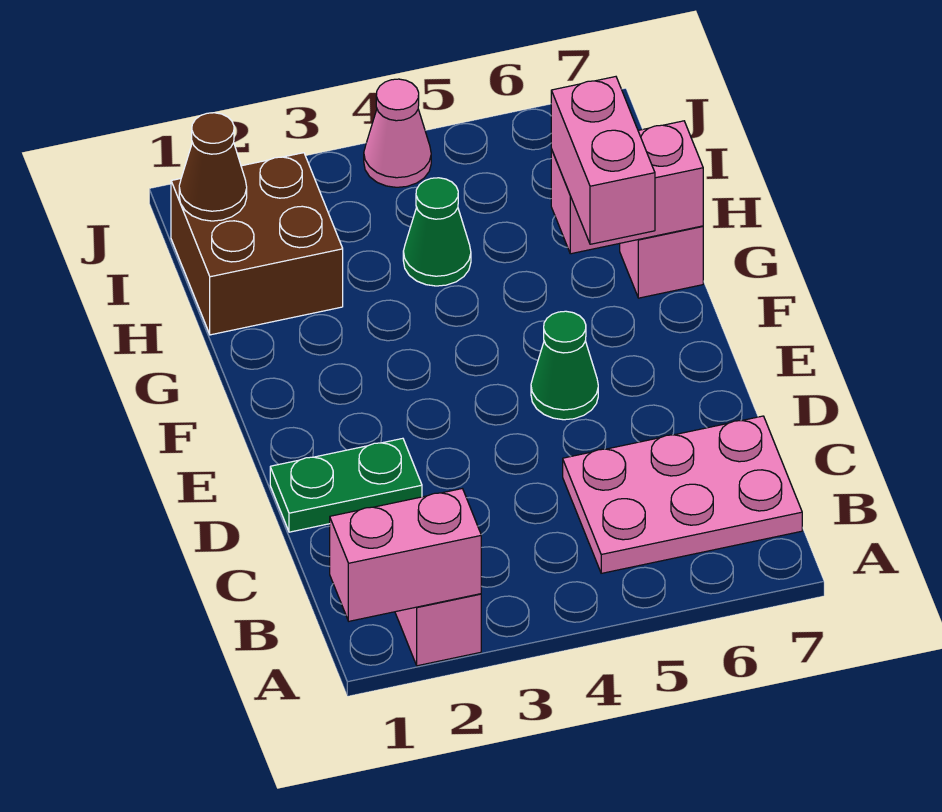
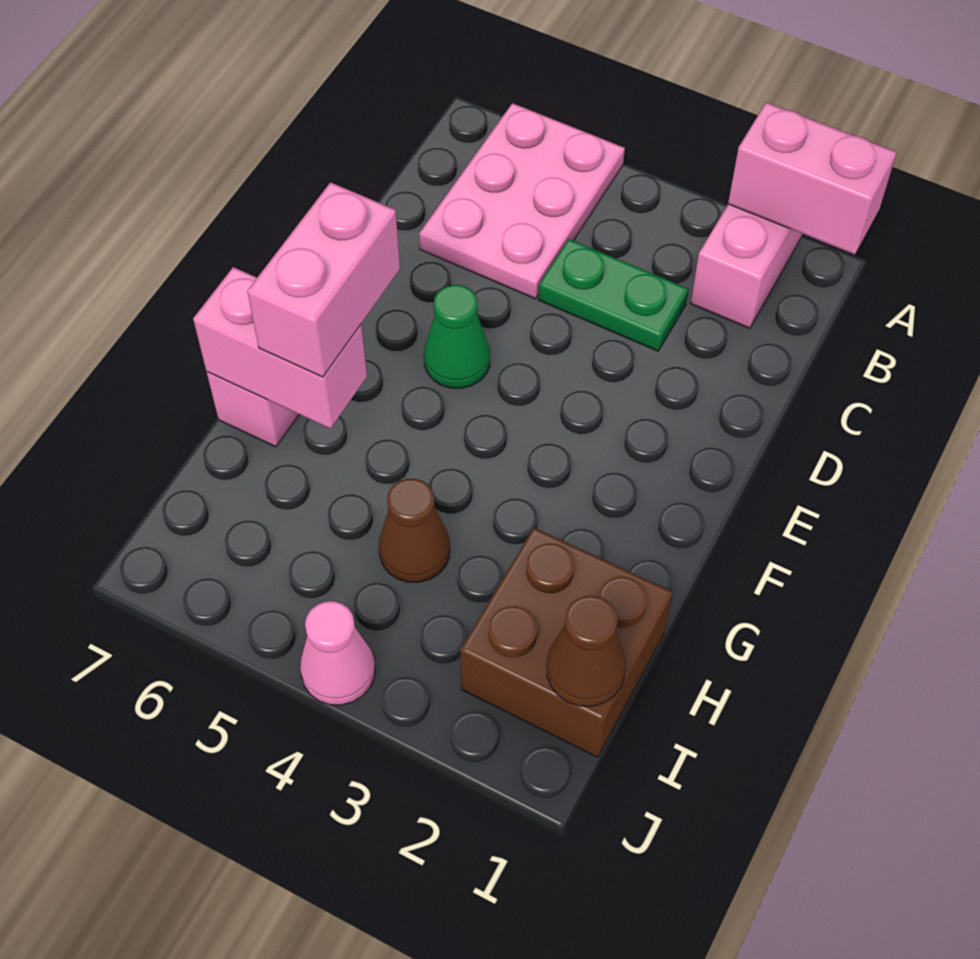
pink plate B5:C7 level 1 -> pink plate A5:C6 level 1
green plate D1:D2 level 1 -> green plate C3:C4 level 1
green cone H4 level 1 -> brown cone H4 level 1

